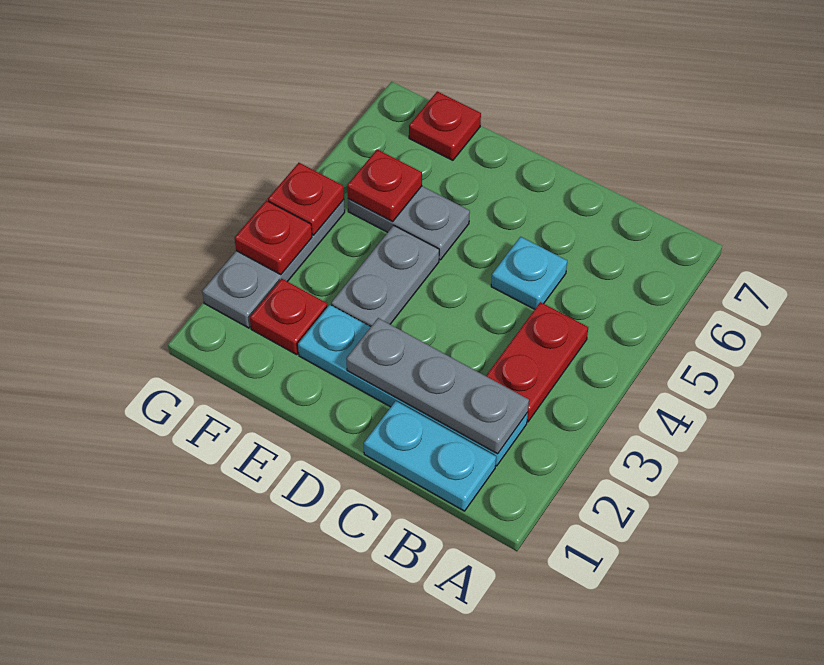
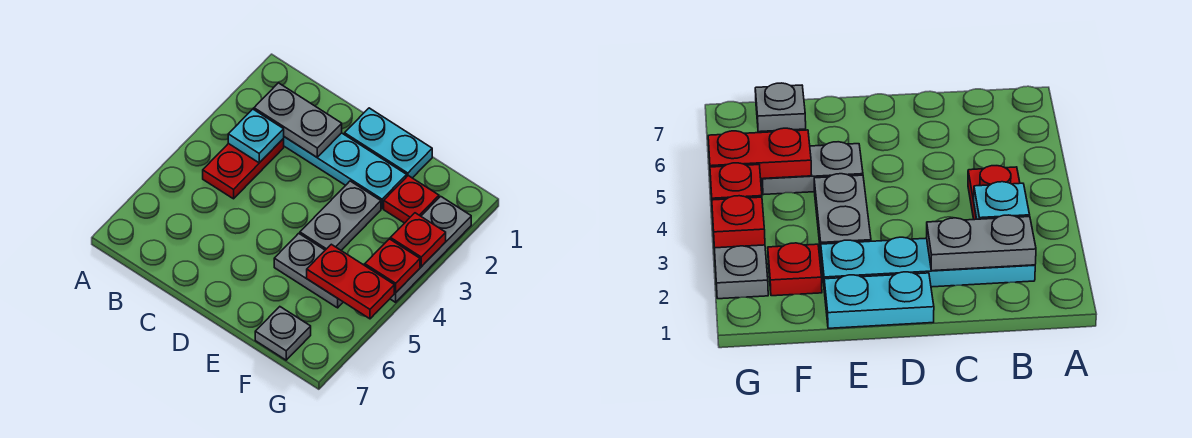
cyan plate B1:C1 level 1 -> cyan plate D1:E1 level 1
grey plate B2:D2 level 2 -> grey plate B2:C2 level 2
cyan plate C5 level 1 -> cyan plate B3 level 2
red plate F5 level 2 -> red plate F5:G5 level 2
red plate F7 level 1 -> grey plate F7 level 1

